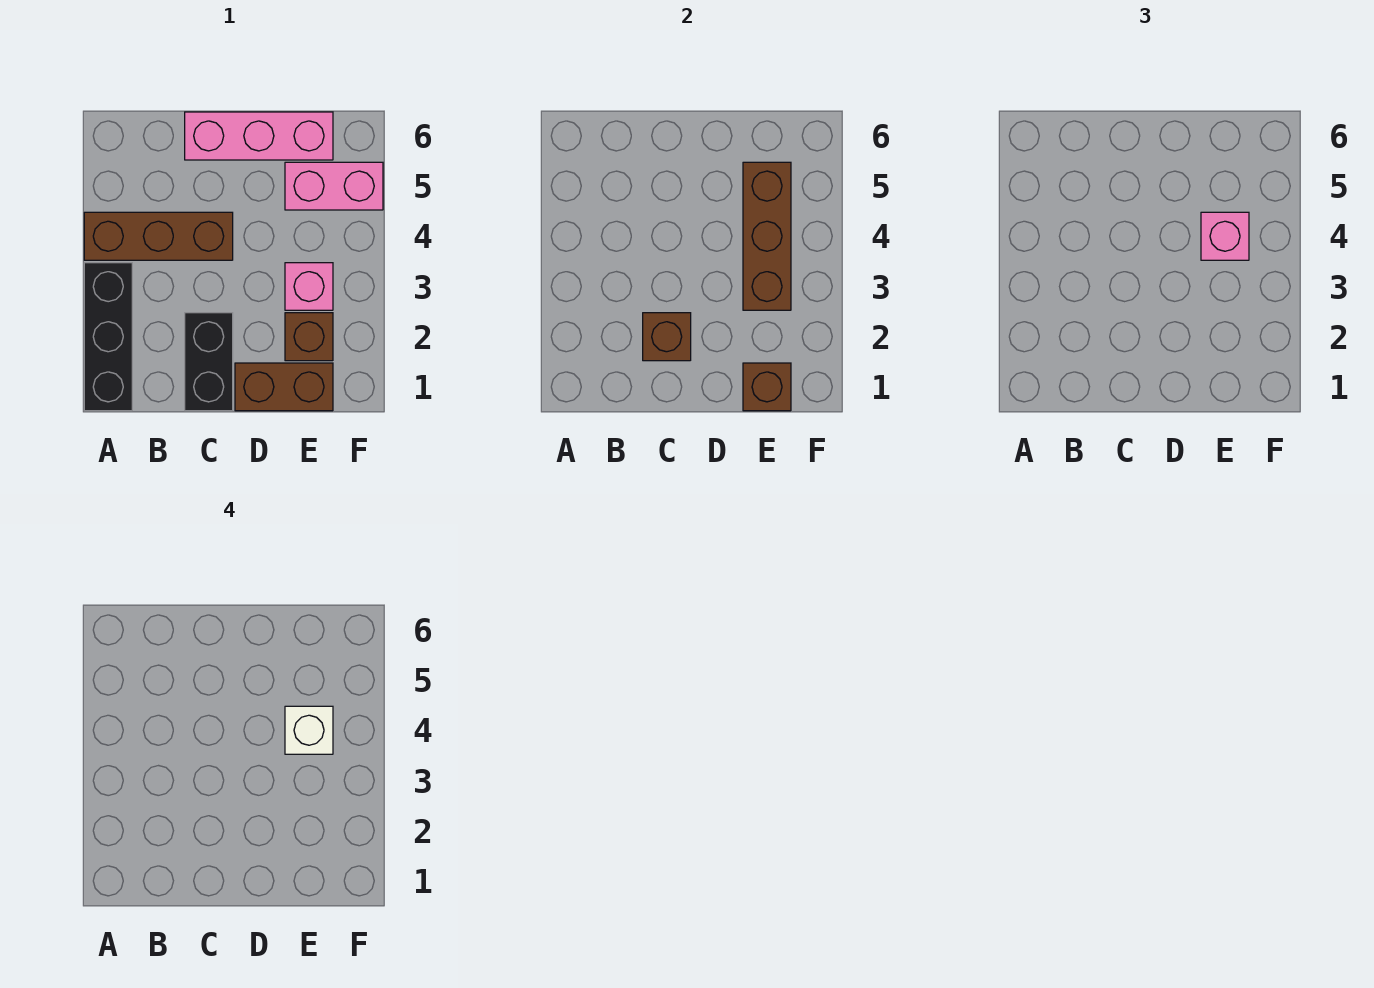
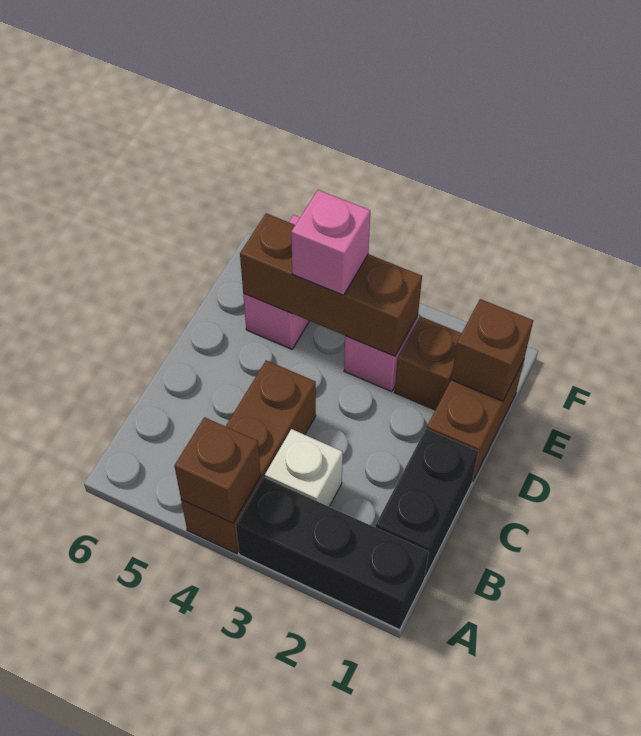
black brick C1:C2 level 1 -> black brick B1:C1 level 1
brown brick C2 level 2 -> brown brick A4 level 2
pink brick C6:E6 level 1 -> none
white brick E4 level 4 -> white brick B3 level 1

